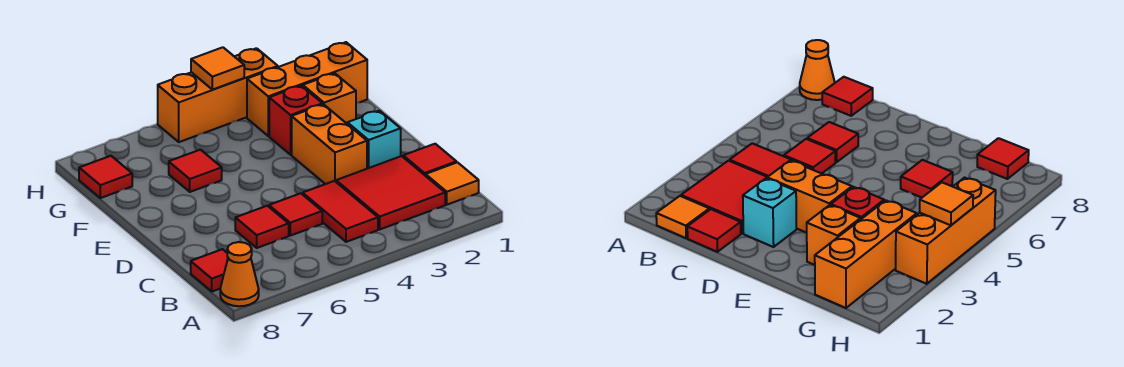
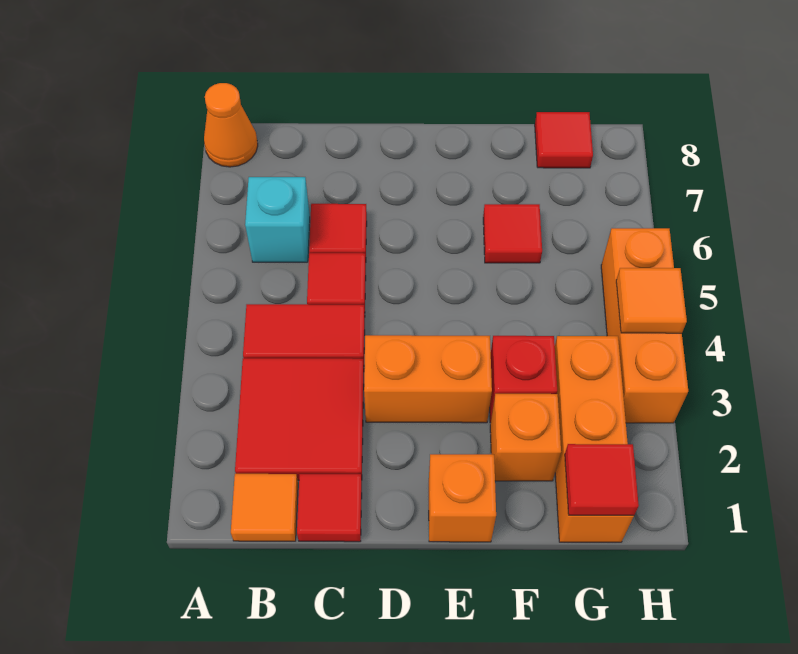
red tile B8 level 1 -> red tile G1 level 2
cyan brick D2 level 1 -> cyan brick B6 level 1
none -> orange brick E1 level 1

